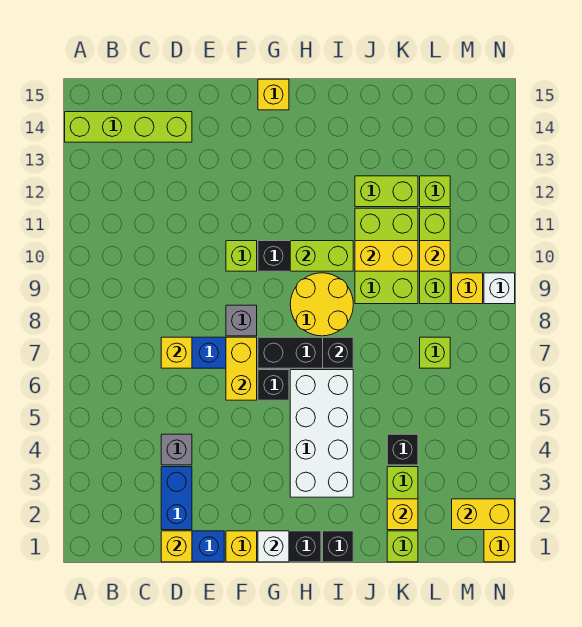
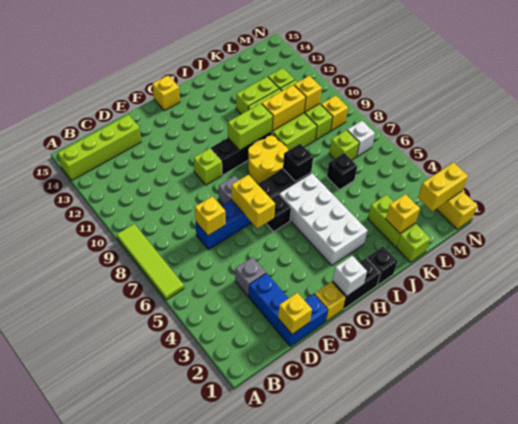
none -> lime tile A6:A9 level 1
black brick K4 level 1 -> black brick K6 level 1
white brick N9 level 1 -> white brick M7 level 1

